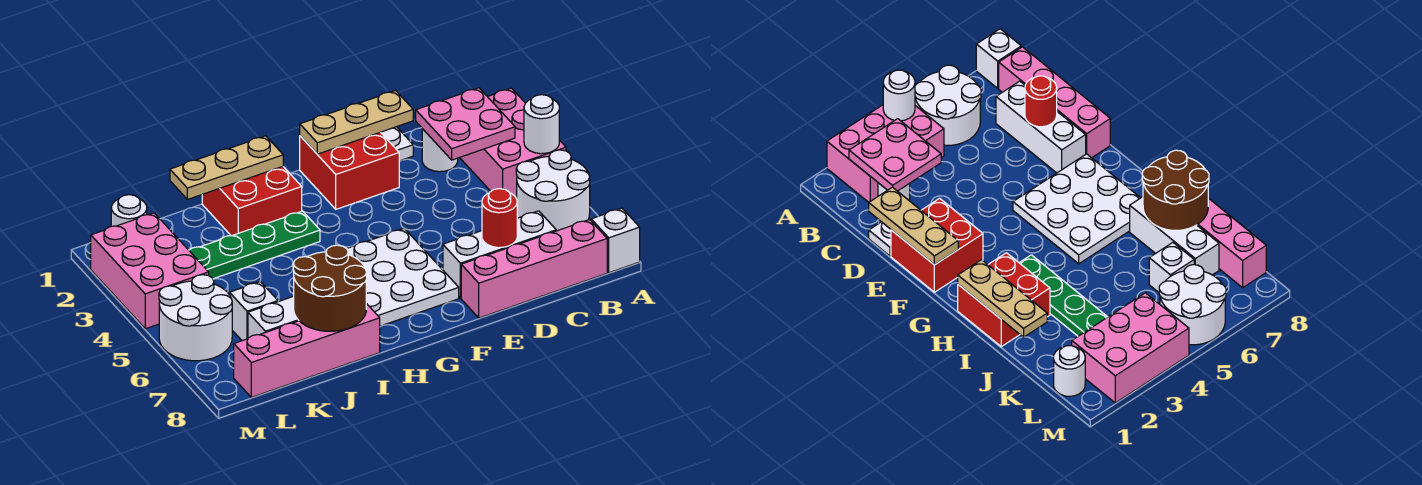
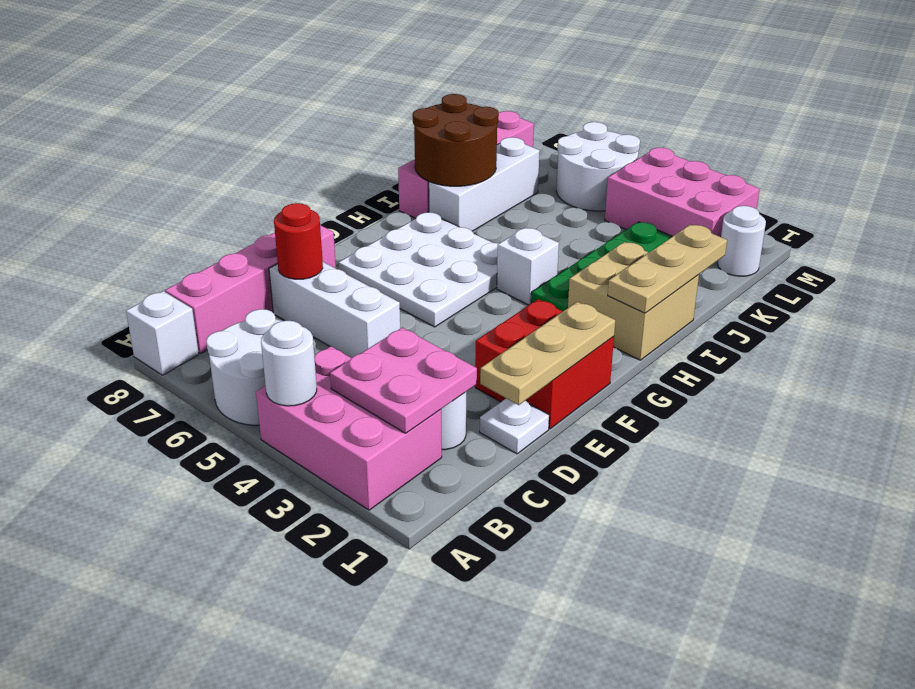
white brick C7:E7 level 1 -> white brick D5:D7 level 1
red brick H1:I2 level 1 -> tan brick H1:I2 level 1
white brick K6 level 1 -> white brick H4 level 1

